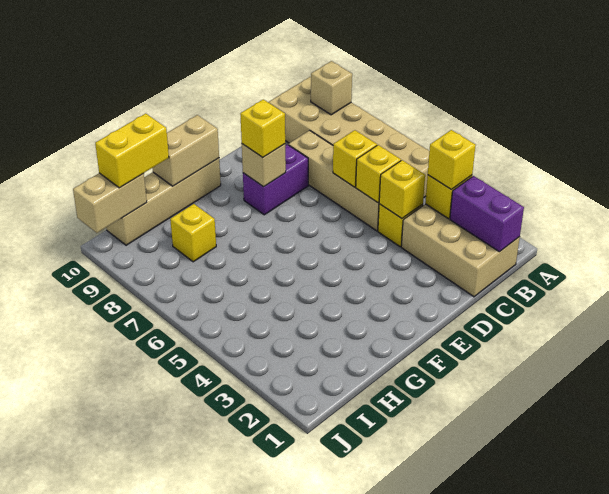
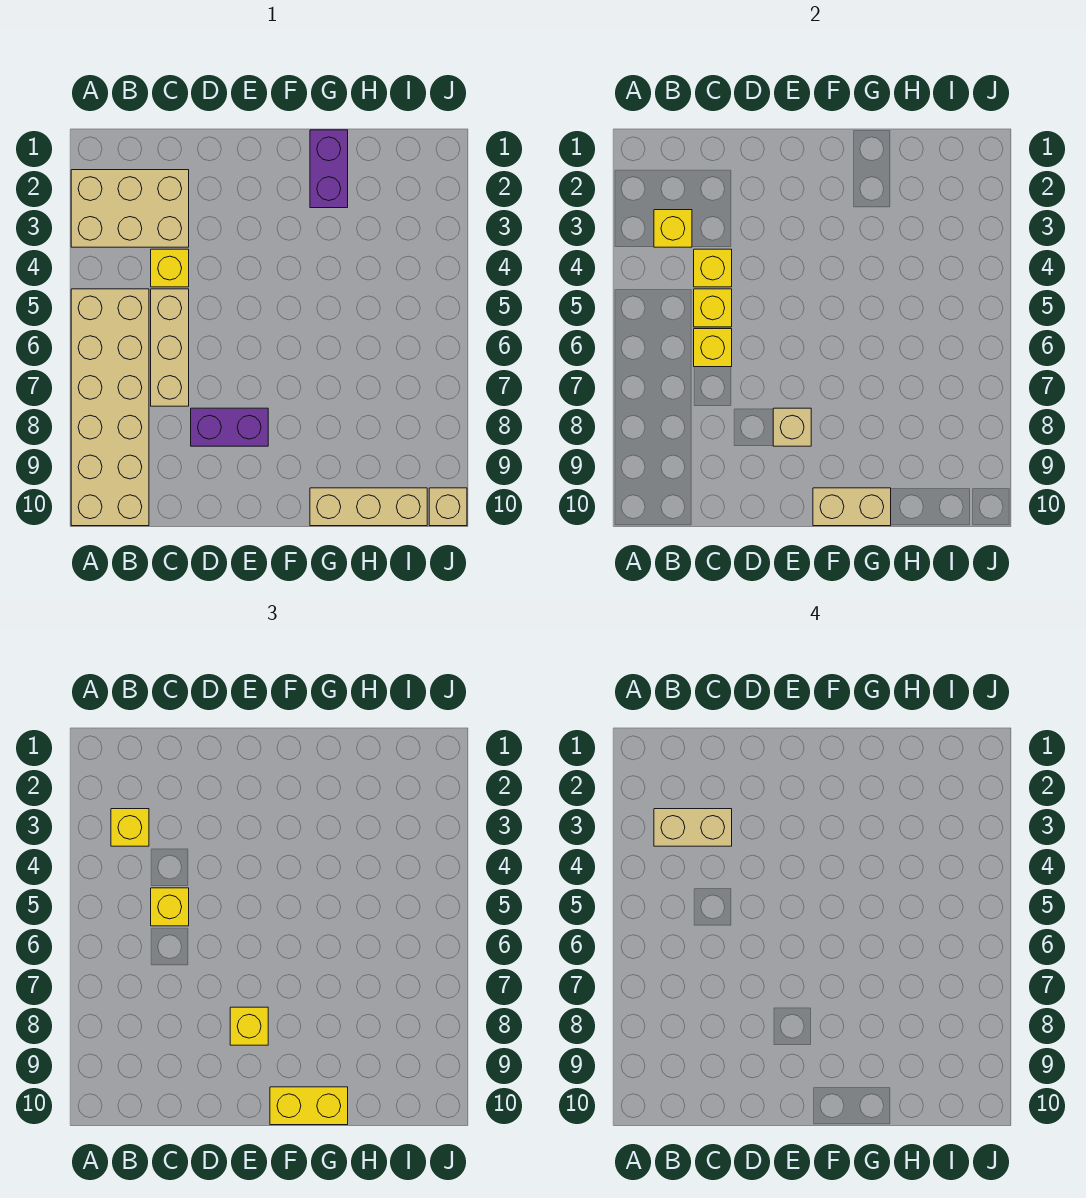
tan brick A9 level 2 -> tan brick J10 level 1
tan brick B1:C3 level 1 -> tan brick A2:C3 level 1
purple brick B1:B2 level 2 -> purple brick G1:G2 level 1
tan brick C5:C8 level 1 -> tan brick C5:C7 level 1
tan brick F10:I10 level 1 -> tan brick G10:I10 level 1
yellow brick H8 level 1 -> yellow brick C5 level 3
yellow brick H10:I10 level 3 -> yellow brick F10:G10 level 3
tan brick I10:J10 level 2 -> tan brick B3:C3 level 4

